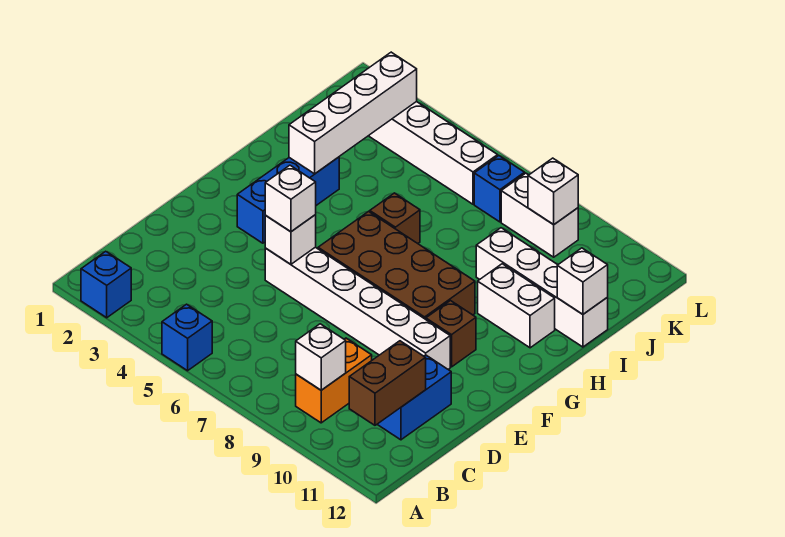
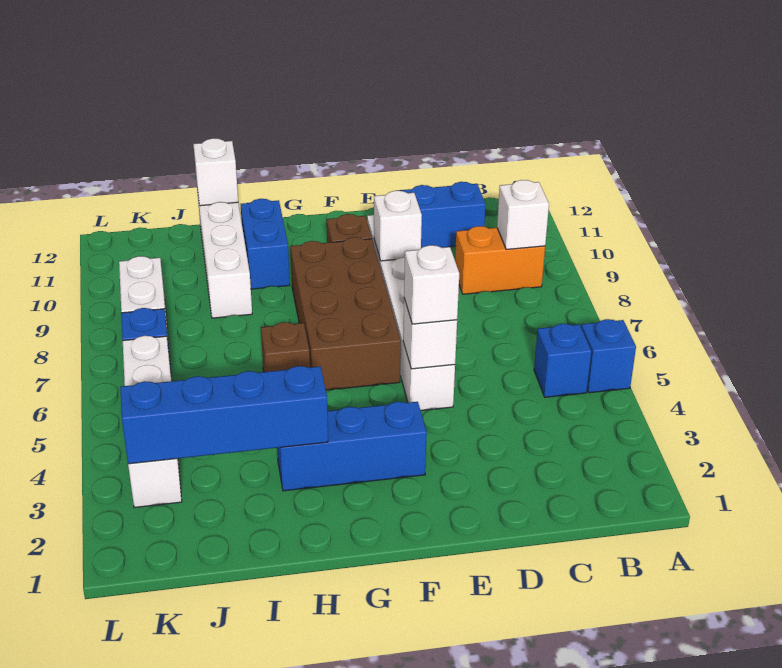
blue brick A2 level 1 -> blue brick B5 level 1
brown brick B11:C11 level 2 -> none
white brick H3:K3 level 2 -> blue brick H3:K3 level 2
white brick H10:H11 level 1 -> blue brick H10:H11 level 1
white brick K9 level 2 -> white brick E9 level 2

